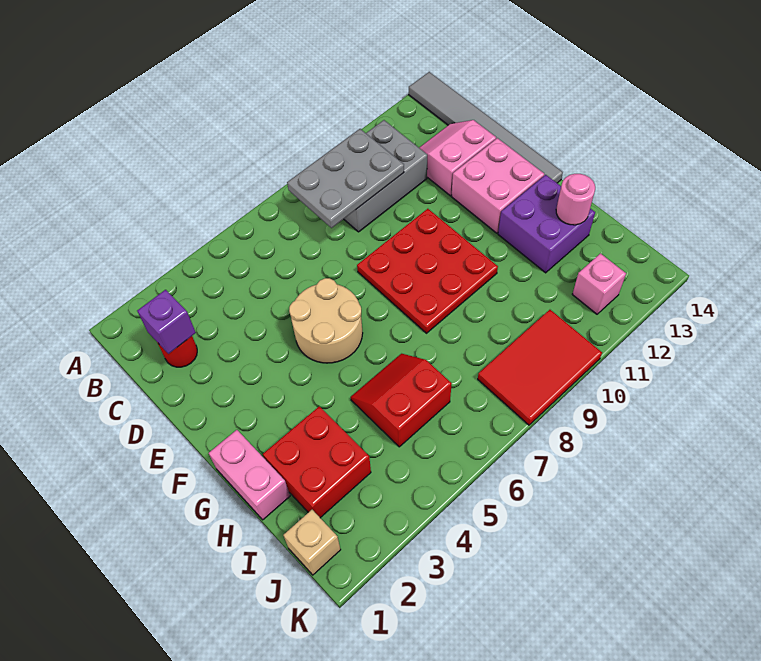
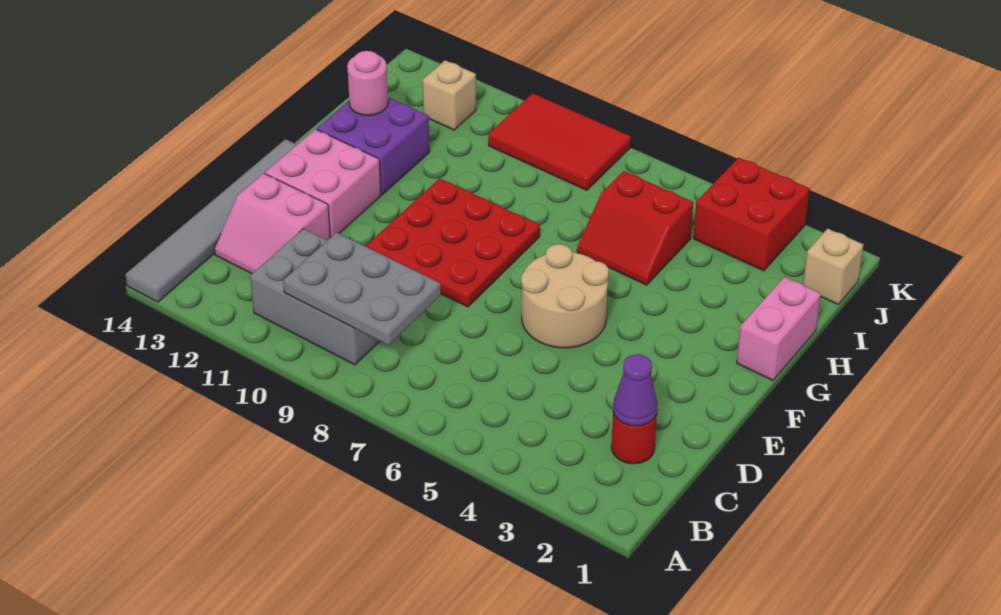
purple brick C2 level 2 -> purple cone C2 level 2
red brick H2:I3 level 1 -> red brick J3:K4 level 1
pink brick J12 level 1 -> tan brick J12 level 1

